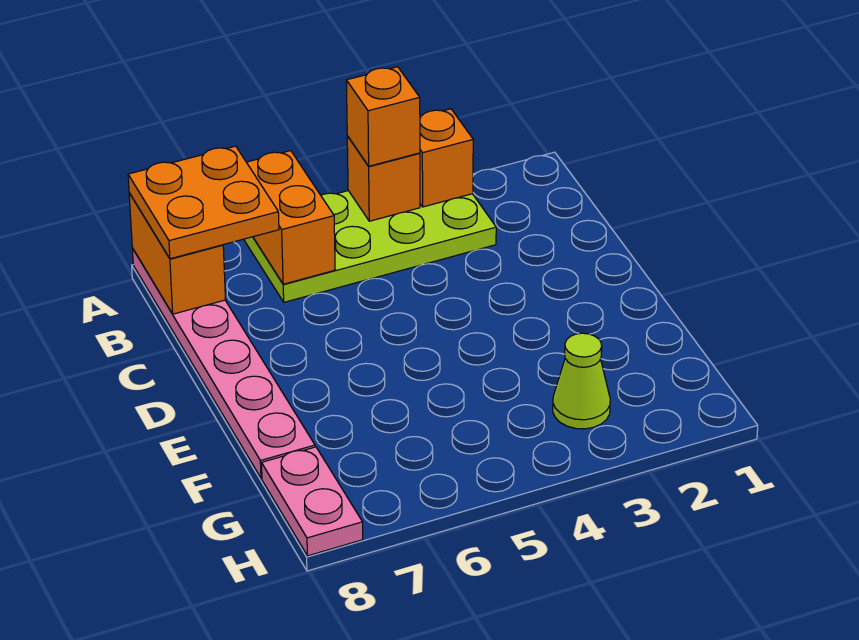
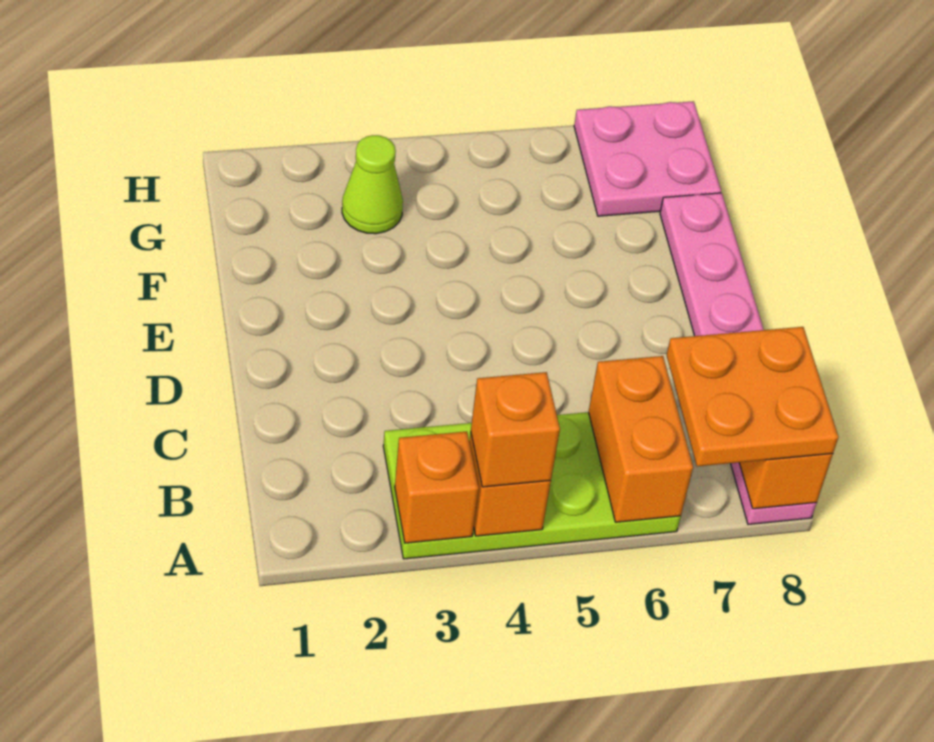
pink plate G8:H8 level 1 -> pink plate G7:H8 level 1

